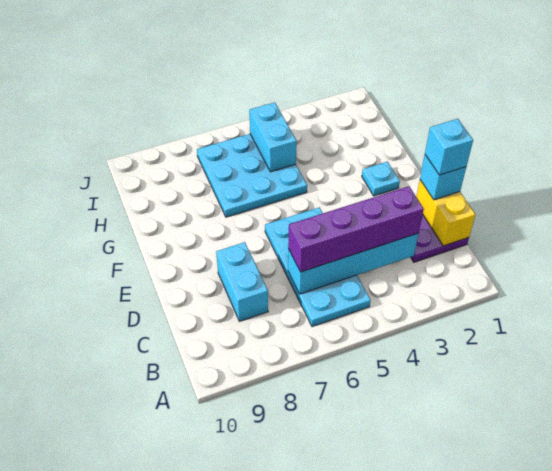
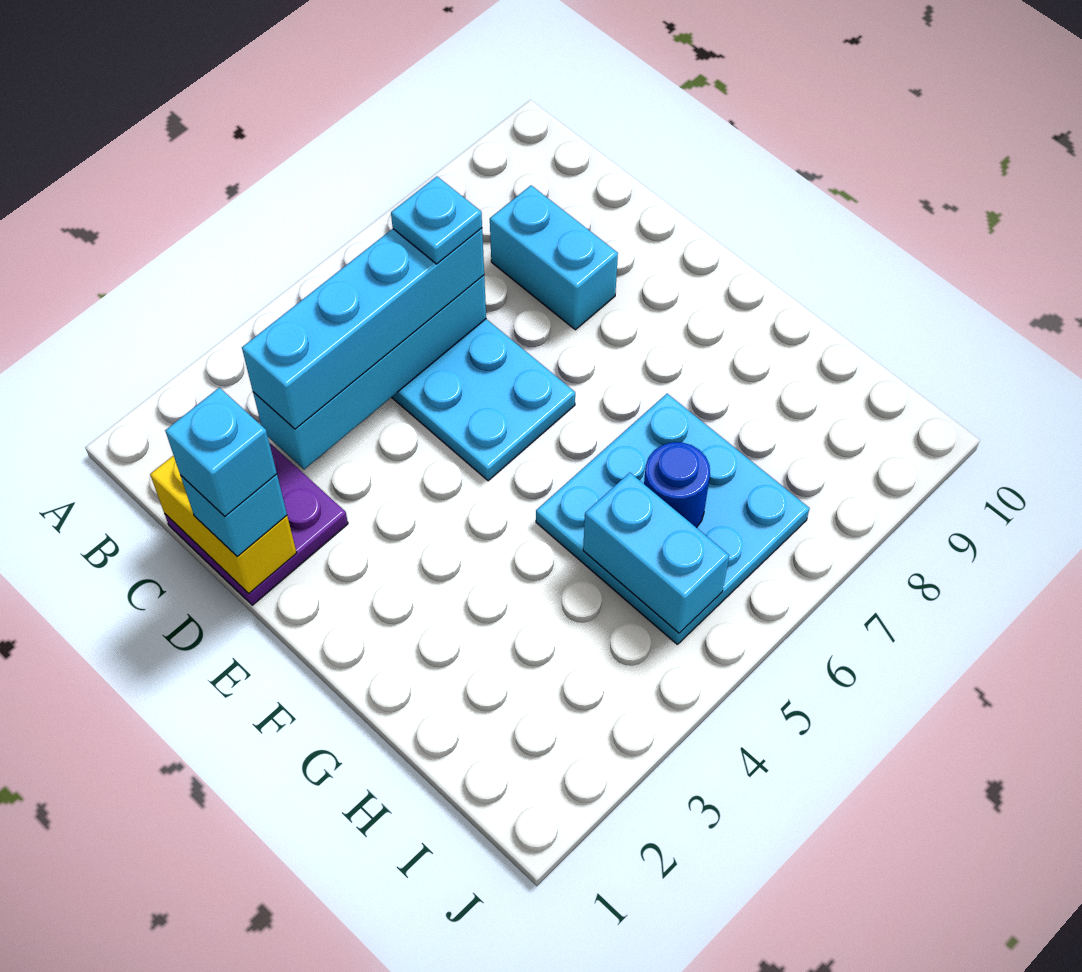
purple brick C3:C6 level 3 -> cyan brick C3:C6 level 3
cyan plate F2 level 1 -> cyan plate C6 level 4
none -> blue round brick H6 level 2

